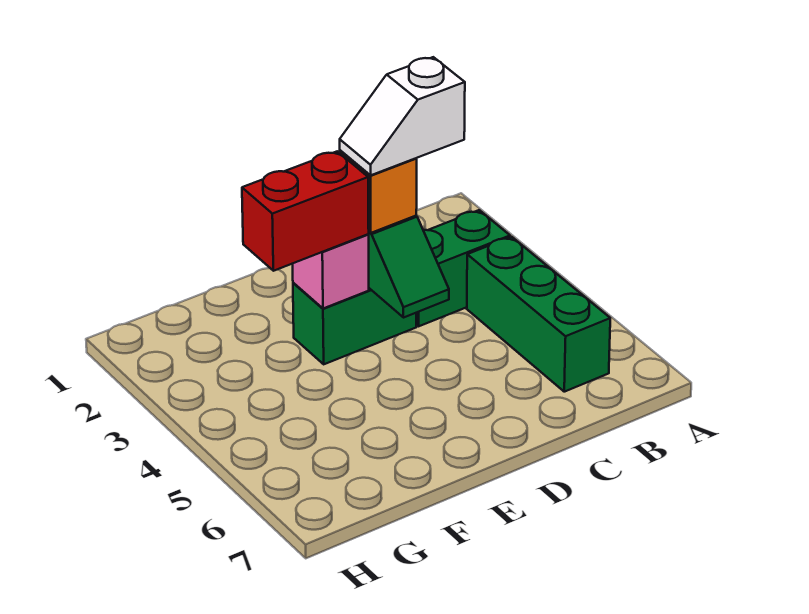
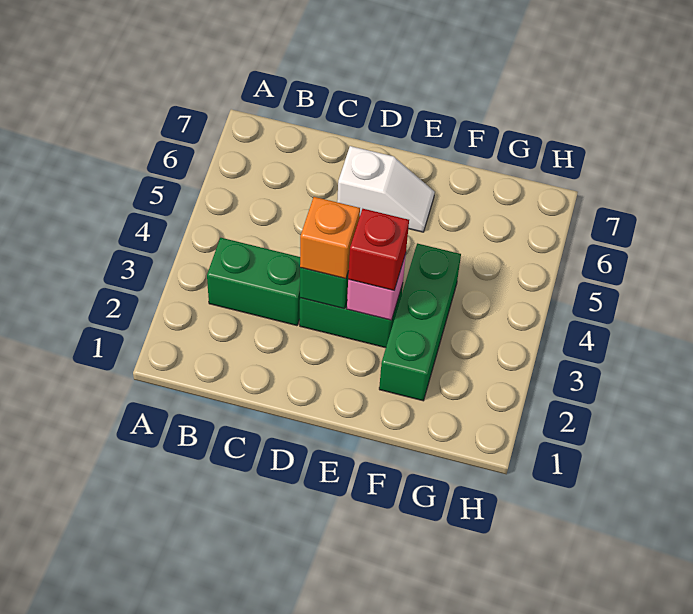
green brick B4:B6 level 1 -> green brick F2:F4 level 1
white slope C3:D3 level 4 top C -> white slope D6:E6 level 1 top D
red brick E3:F3 level 3 -> red brick E3 level 3

